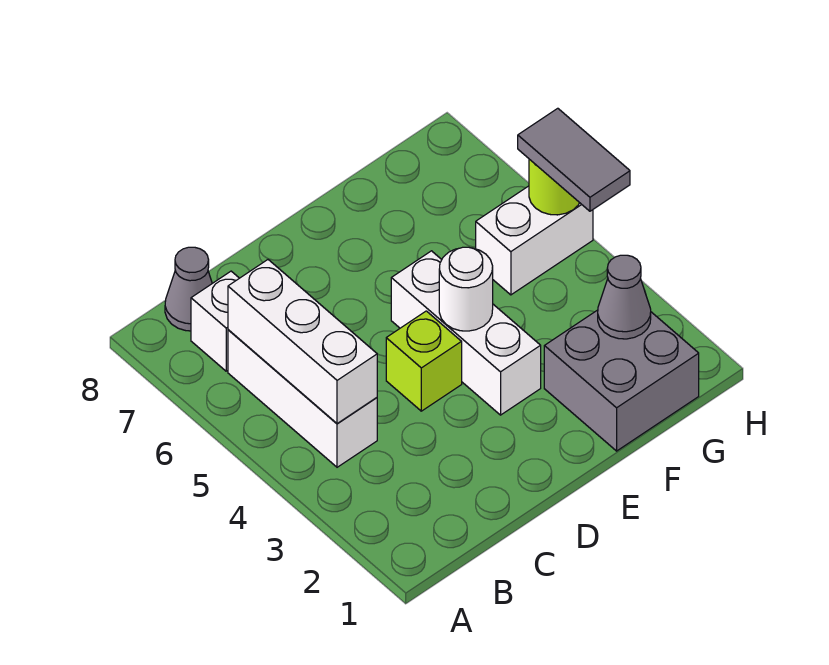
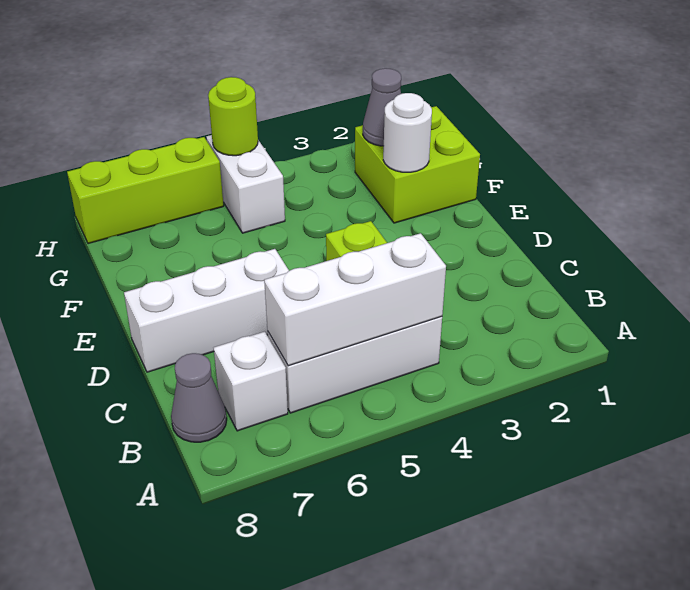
white brick E3:E5 level 1 -> white brick D6:D8 level 1
white round brick E4 level 2 -> white round brick F2 level 2
grey brick F1:G2 level 1 -> lime brick F1:G2 level 1
grey tile H4:H5 level 3 -> none
none -> lime brick H6:H8 level 1

